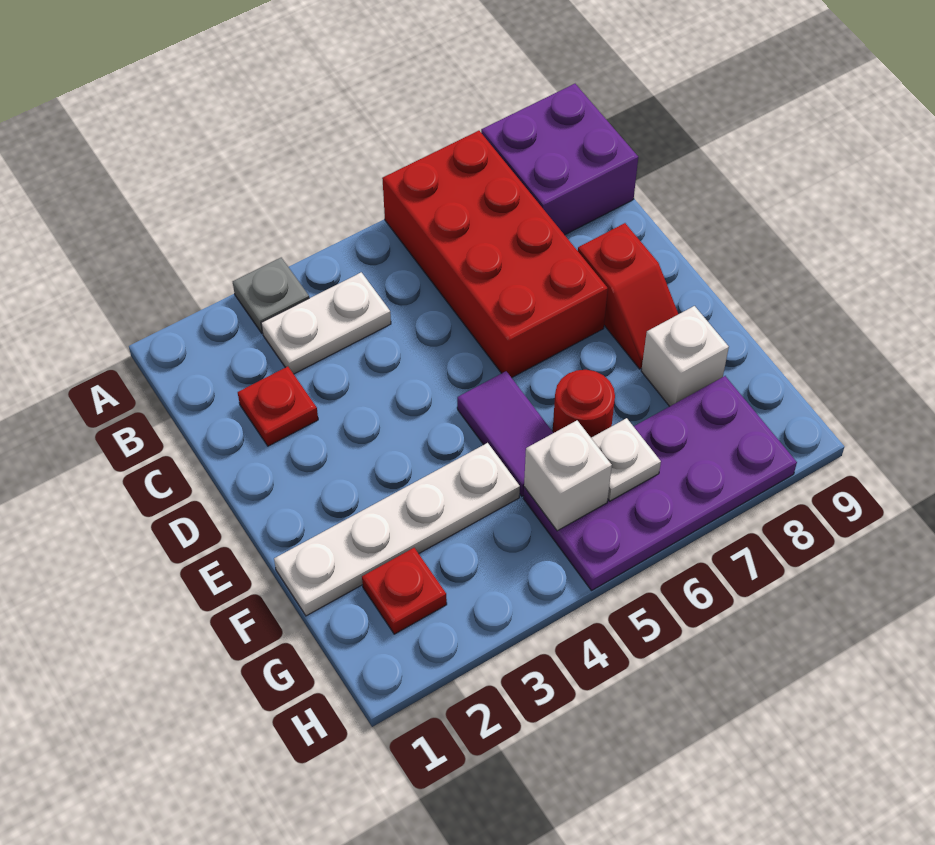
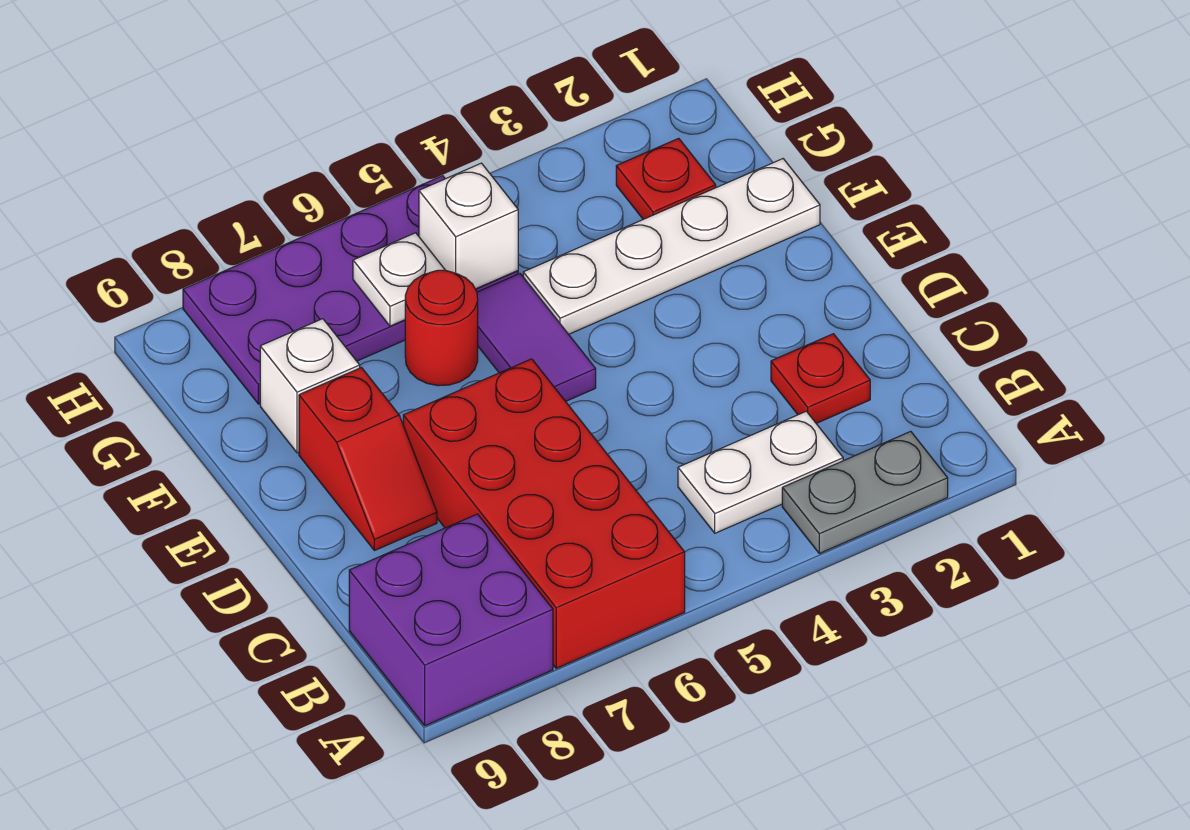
grey plate A3 level 1 -> grey plate A2:A3 level 1
red slope D8:E8 level 1 top D -> red slope D8:E8 level 1 top E

